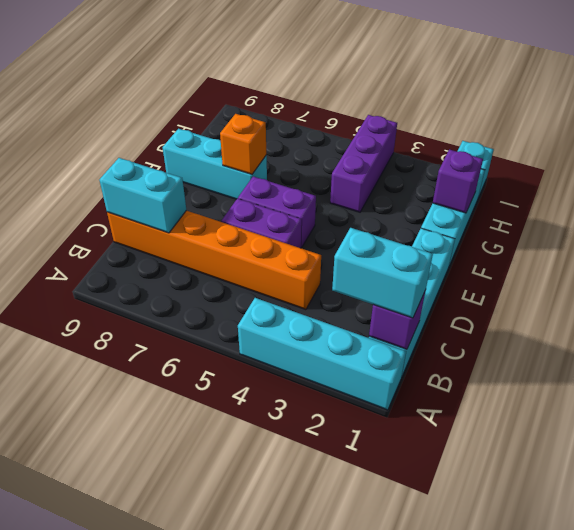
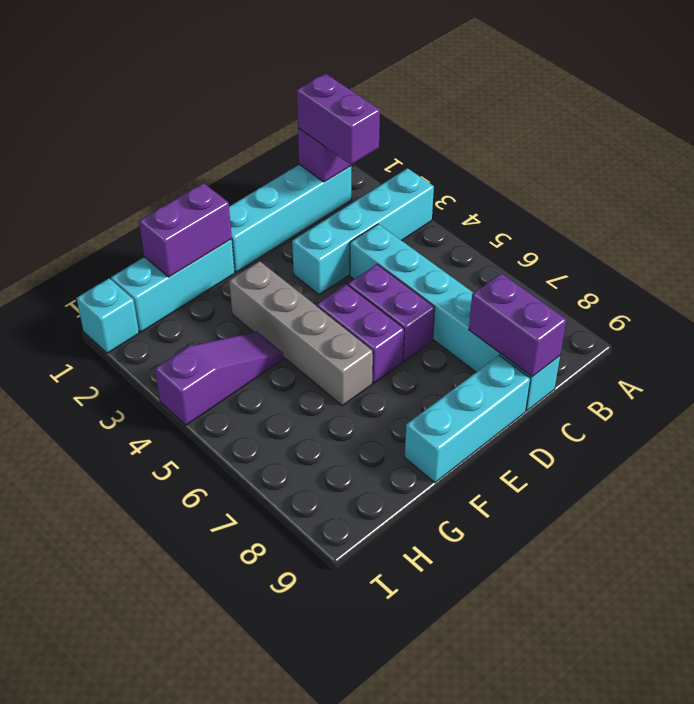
cyan brick A1:A4 level 1 -> cyan brick A3:D3 level 1
cyan brick B1:B2 level 3 -> purple brick B1:B2 level 3
orange brick C4:C9 level 1 -> cyan brick C4:C9 level 1
cyan brick C8:C9 level 2 -> purple brick C8:C9 level 2
none -> grey brick F3:F6 level 1
cyan brick F7:F9 level 1 -> cyan brick D9:F9 level 1
orange brick F7 level 2 -> none
purple brick G1 level 2 -> purple brick F1:G1 level 2
purple brick G4:I4 level 1 -> purple slope G4:I4 level 1 top I

